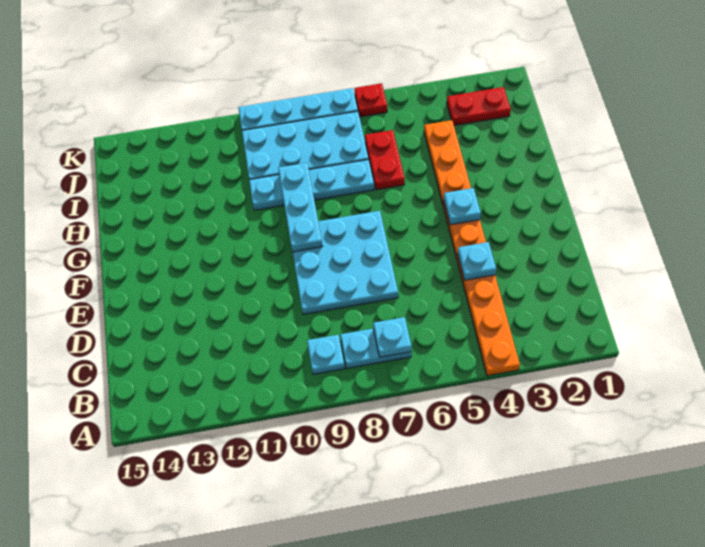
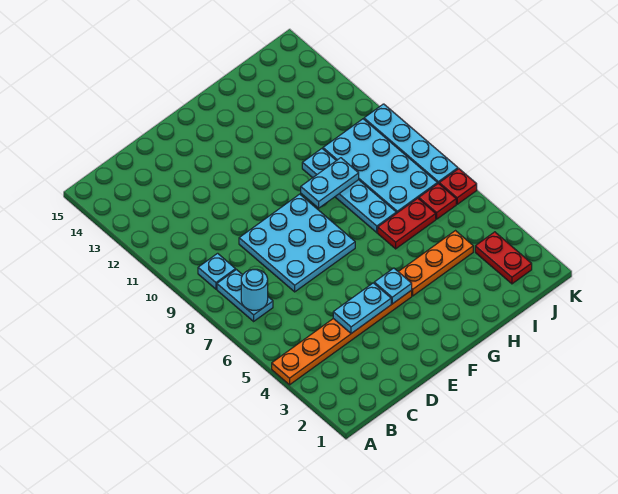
cyan plate B7 level 2 -> cyan round brick B7 level 2
cyan plate D4 level 2 -> cyan plate D4:E4 level 2
cyan plate F9:H9 level 2 -> cyan plate G9:H9 level 2
none -> red plate J6 level 1

